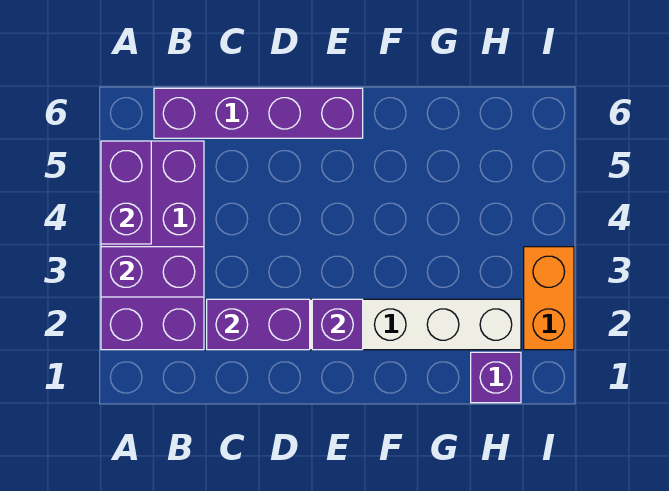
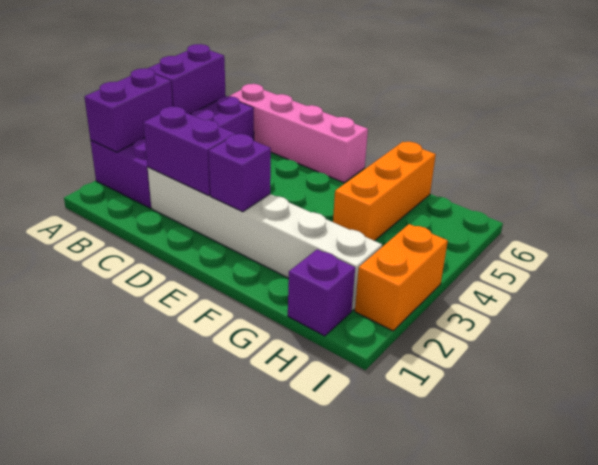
purple brick A3:B3 level 2 -> purple brick A2:A3 level 2
purple brick B6:E6 level 1 -> pink brick B6:E6 level 1
none -> orange brick G4:G6 level 1

